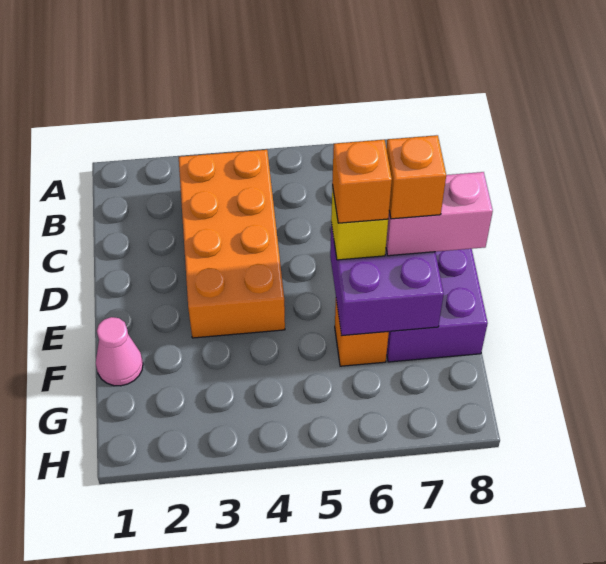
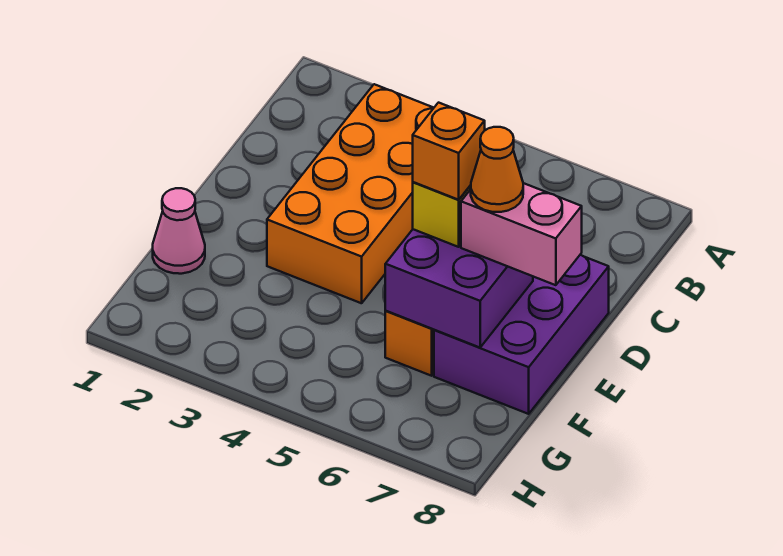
orange brick E7 level 4 -> orange cone E7 level 4

